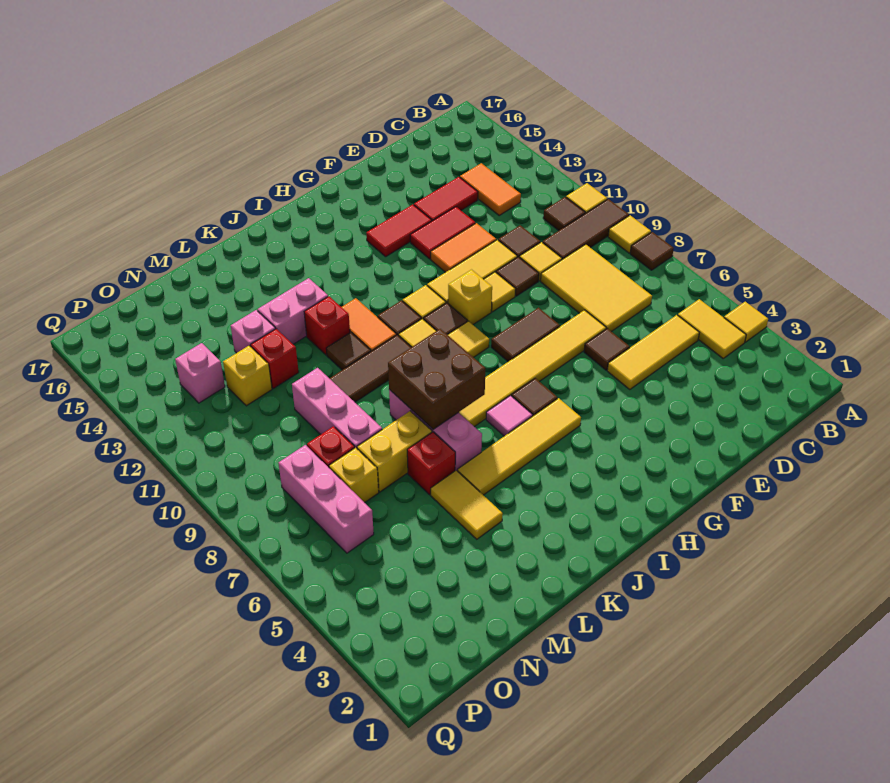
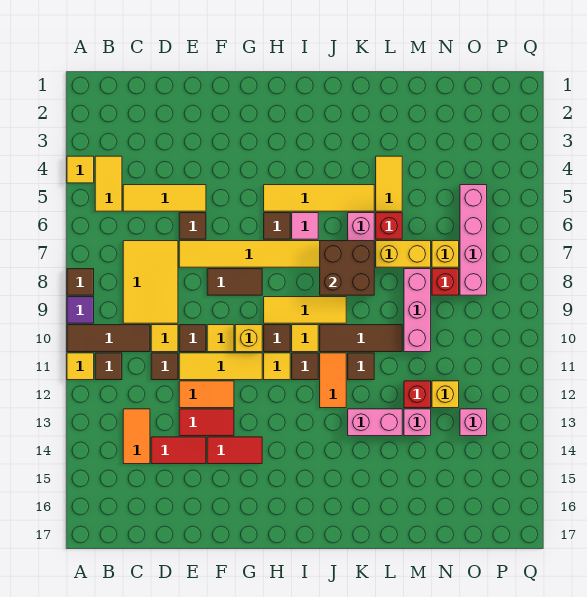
yellow tile A9 level 1 -> purple tile A9 level 1
red brick K12 level 1 -> none
pink brick O6:O8 level 1 -> pink brick O5:O8 level 1

